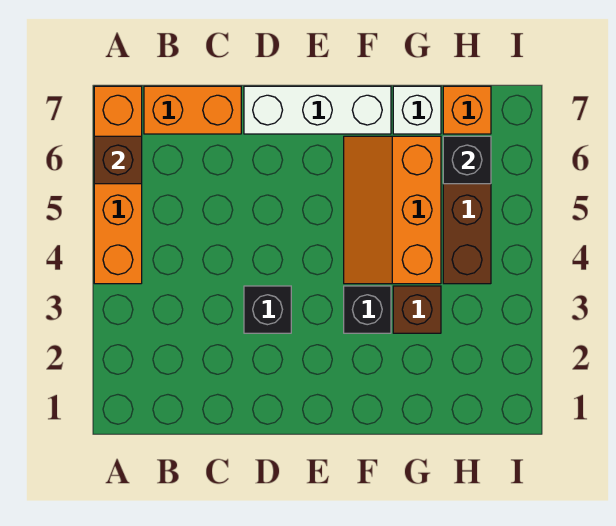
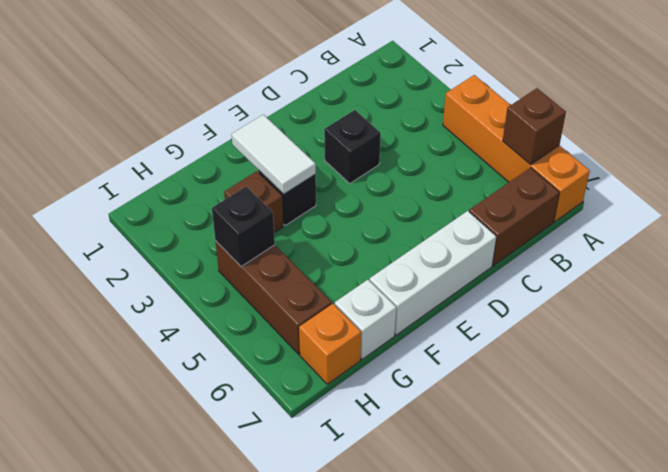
orange brick B7:C7 level 1 -> brown brick B7:C7 level 1
none -> white tile F2:F3 level 2
orange slope F4:G6 level 1 top G -> none
black brick H6 level 2 -> black brick H4 level 2

